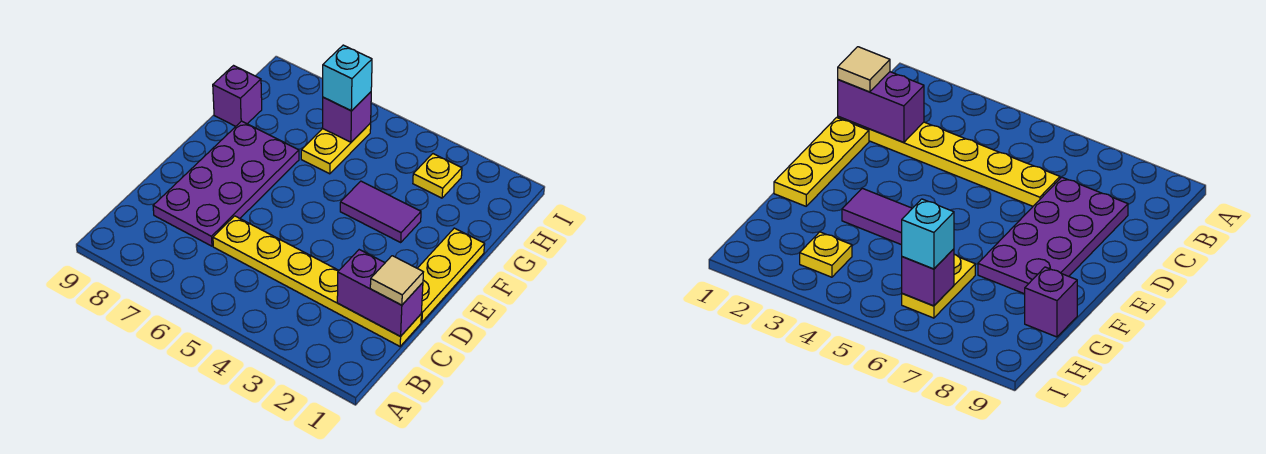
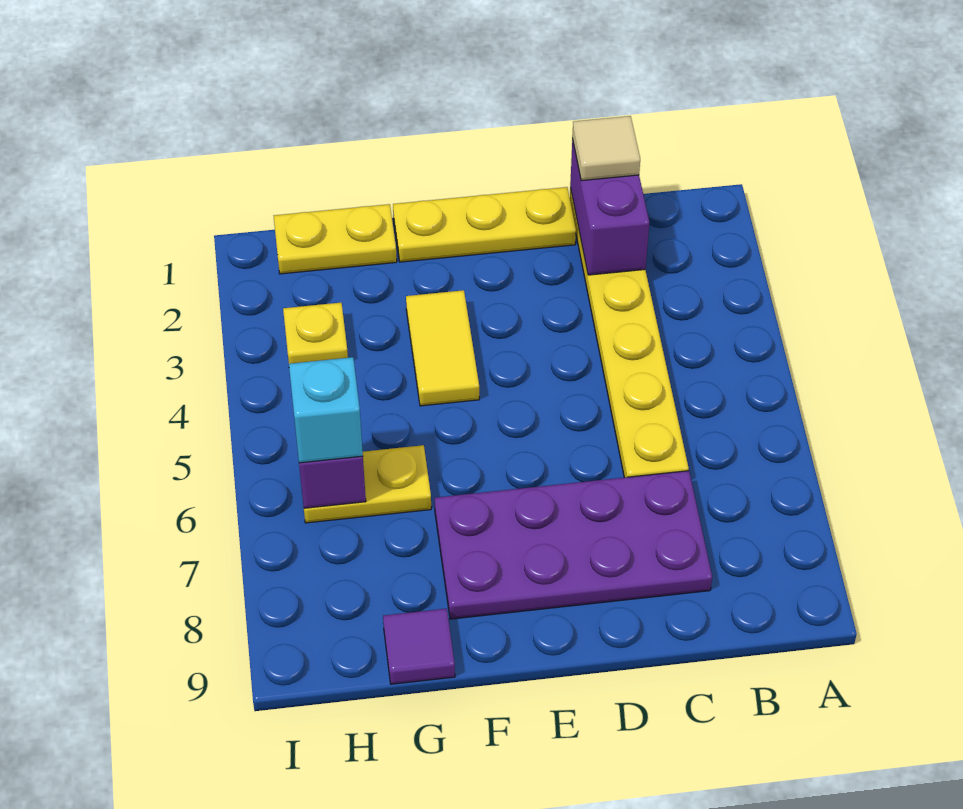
purple tile F3:F4 level 1 -> yellow tile F3:F4 level 1
none -> yellow plate G1:H1 level 1
purple brick G9 level 1 -> purple tile G9 level 1

